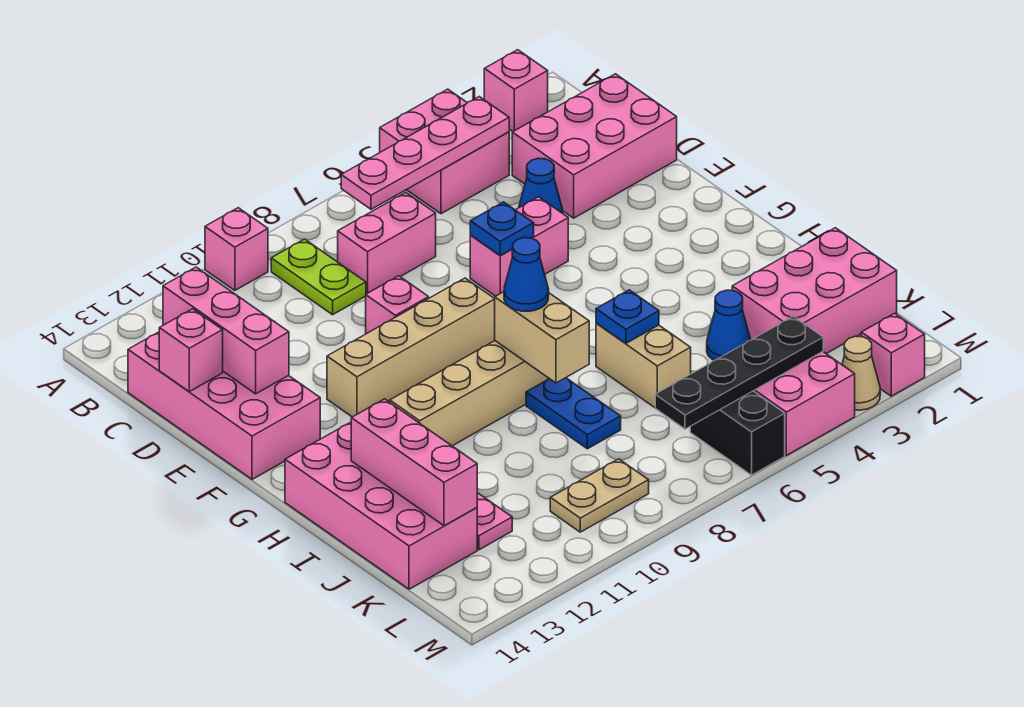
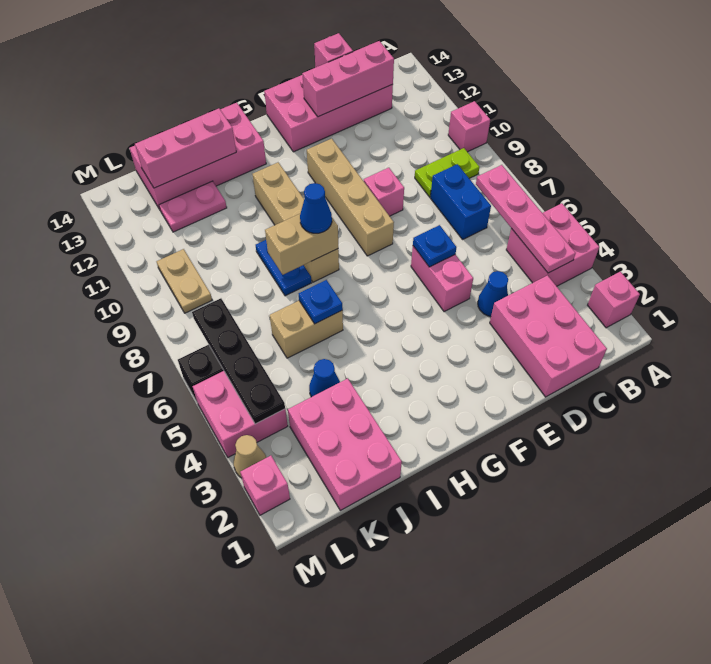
pink brick C7:C8 level 1 -> blue brick C7:C8 level 1
blue plate I8:J8 level 1 -> blue plate I8:I9 level 1

